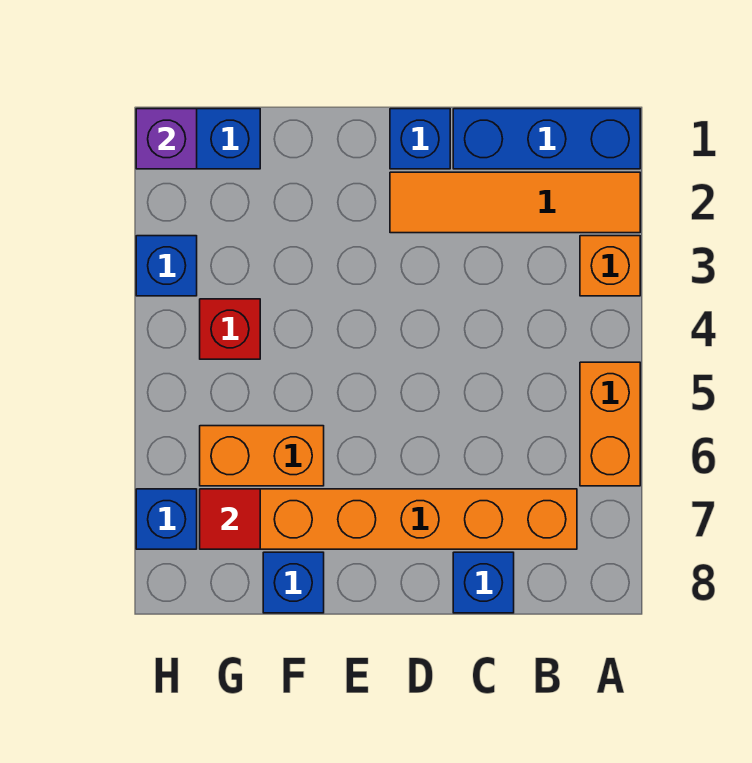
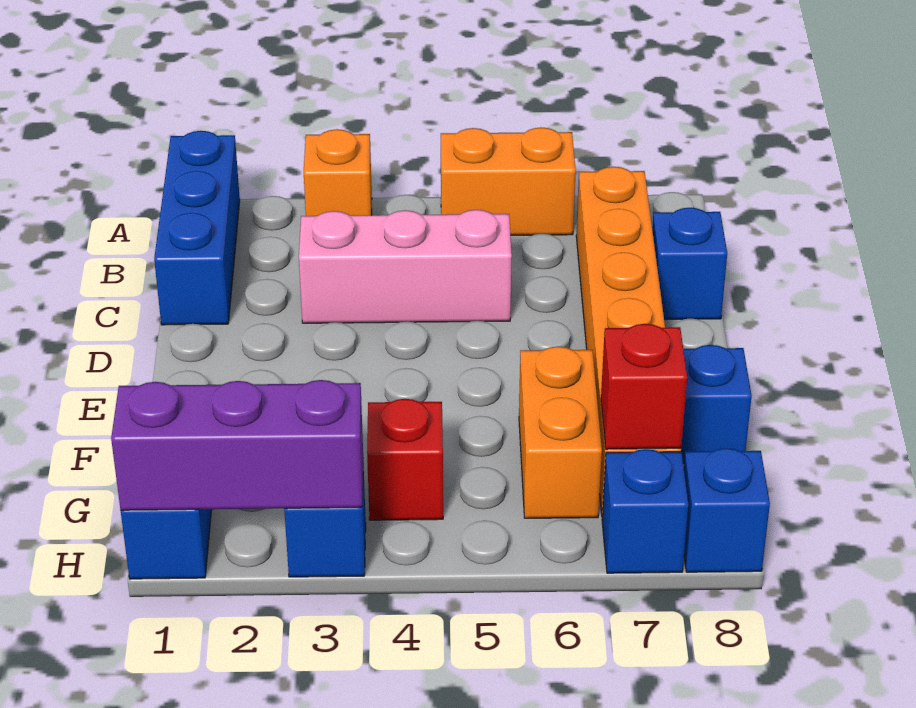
orange tile A2:D2 level 1 -> none
none -> pink brick C3:C5 level 1
blue brick D1 level 1 -> blue brick H8 level 1
red tile G7 level 2 -> red brick G7 level 2
purple brick H1 level 2 -> purple brick H1:H3 level 2

